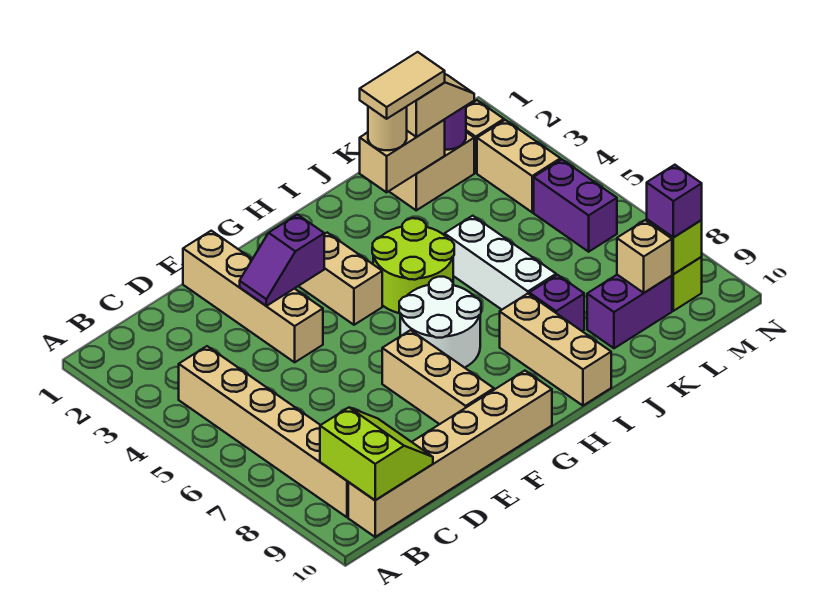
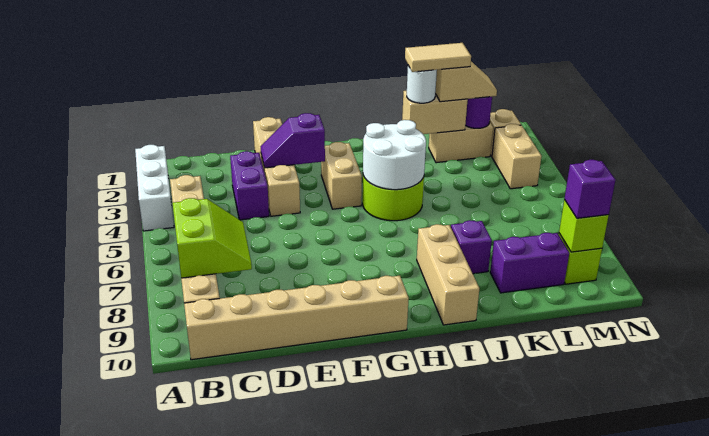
lime slope B9:C10 level 2 top B -> lime slope B7:C8 level 2 top B
tan brick F7:F9 level 1 -> none
white round brick G6:H7 level 1 -> white round brick H4:I5 level 2
tan round brick J2 level 3 -> white round brick J2 level 3
white brick J5:J7 level 1 -> white brick A2:A4 level 1
tan brick L9 level 2 -> none
purple brick M5:M6 level 1 -> purple brick D3:D4 level 1

